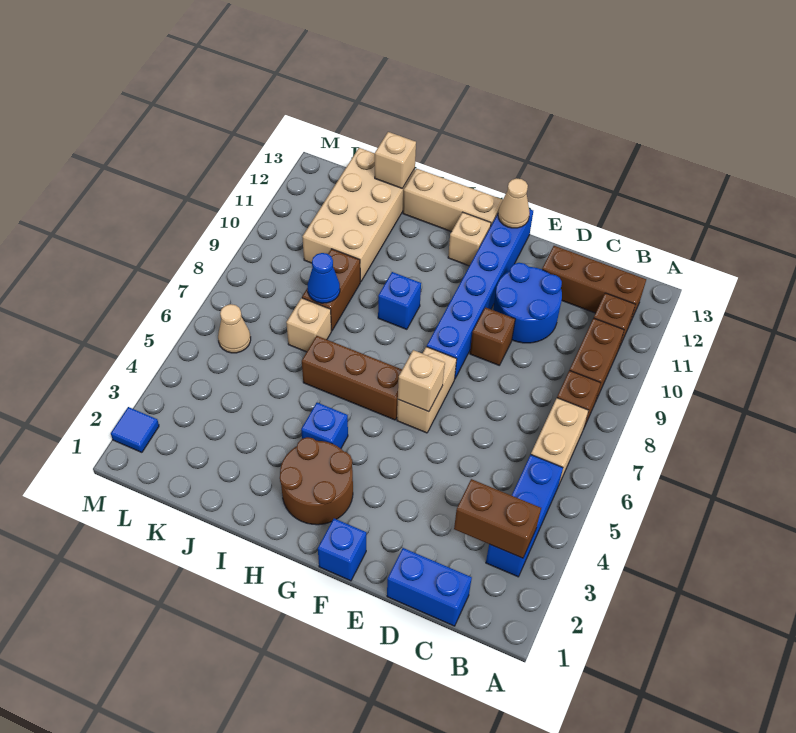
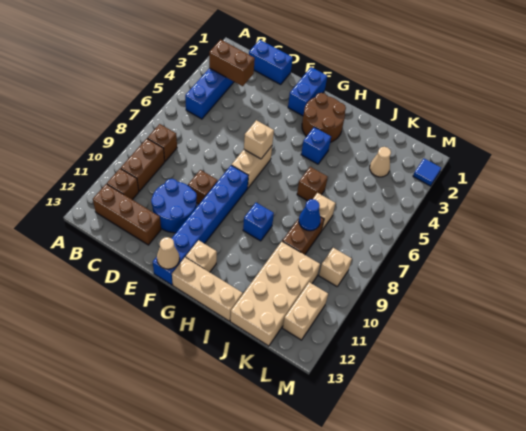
tan brick B6:B7 level 1 -> tan brick L11:L12 level 1
blue brick F1 level 1 -> blue brick F1:F2 level 1
brown brick G6:I6 level 1 -> brown brick I6 level 1
tan brick J13 level 2 -> tan brick L9 level 1
tan cone L6 level 1 -> tan cone K3 level 1

